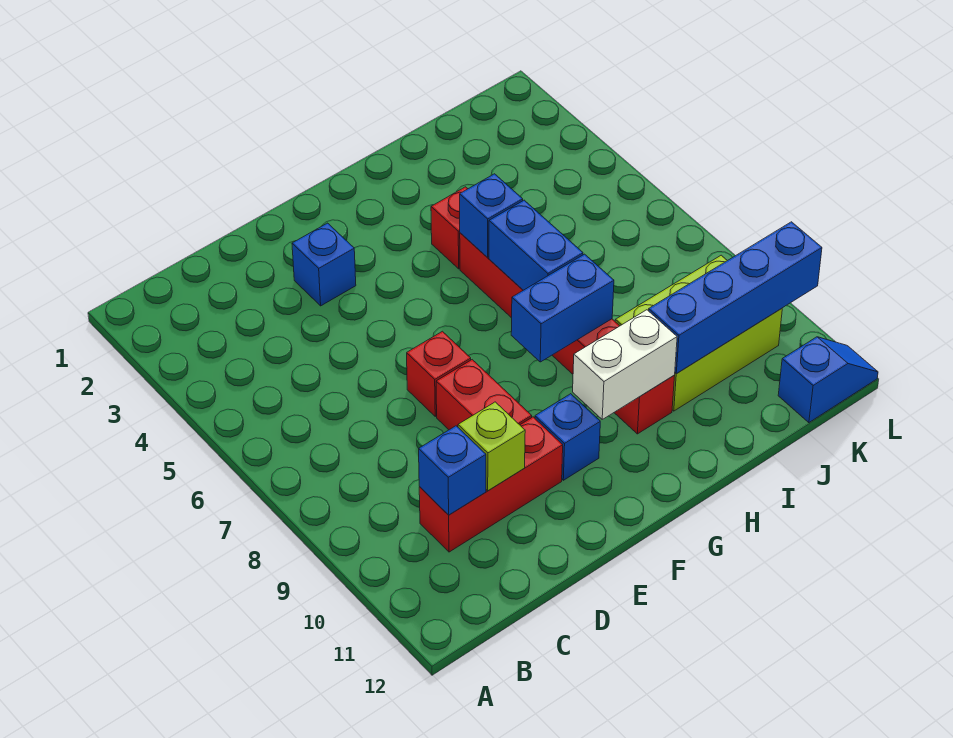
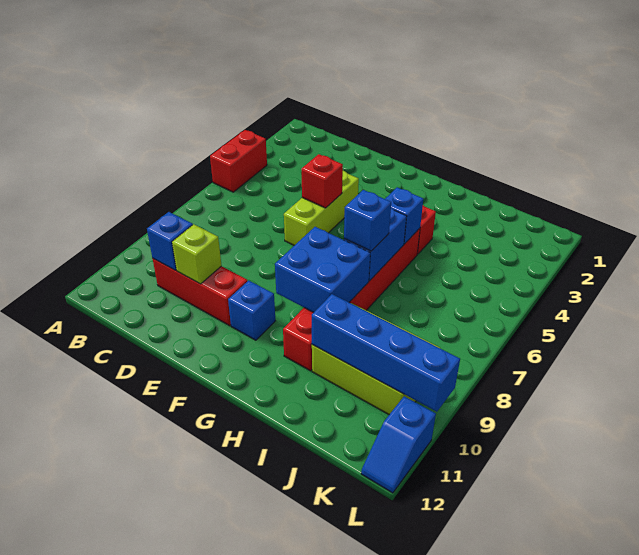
blue brick E3 level 1 -> blue brick H7 level 3
none -> lime brick E4:E6 level 1
red brick E7 level 1 -> red brick E5 level 2
red brick E8:E9 level 1 -> red brick A4:A5 level 1
blue brick G8:H8 level 2 -> blue brick G8:H9 level 2
white brick G10:H10 level 2 -> none
blue slope K12:L12 level 1 top K -> blue slope L11:L12 level 1 top 11

